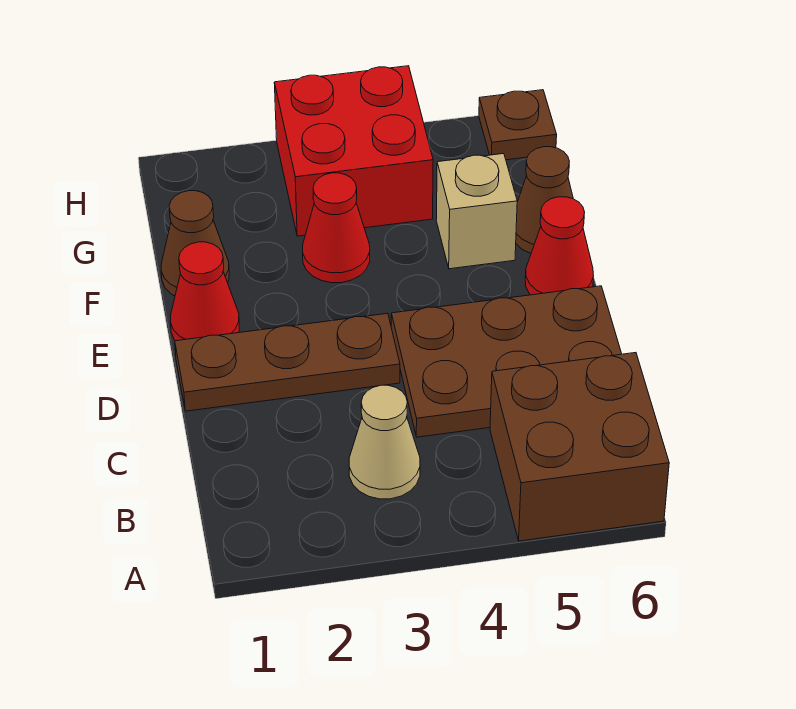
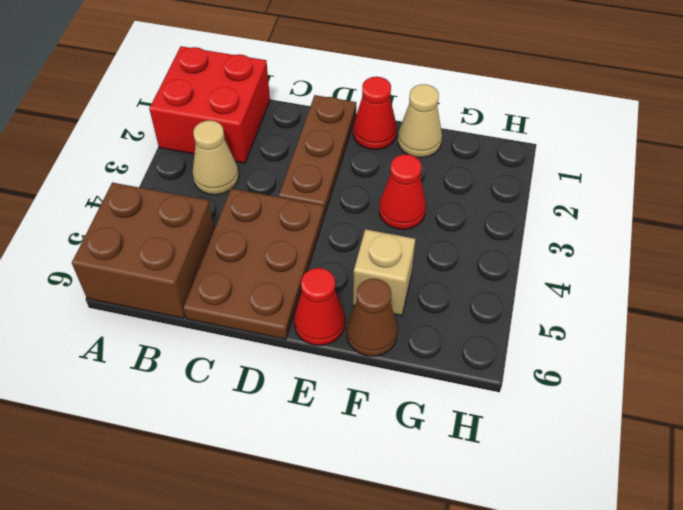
brown cone F1 level 1 -> tan cone F1 level 1
red brick G3:H4 level 1 -> red brick A1:B2 level 1
brown plate H6 level 1 -> none

